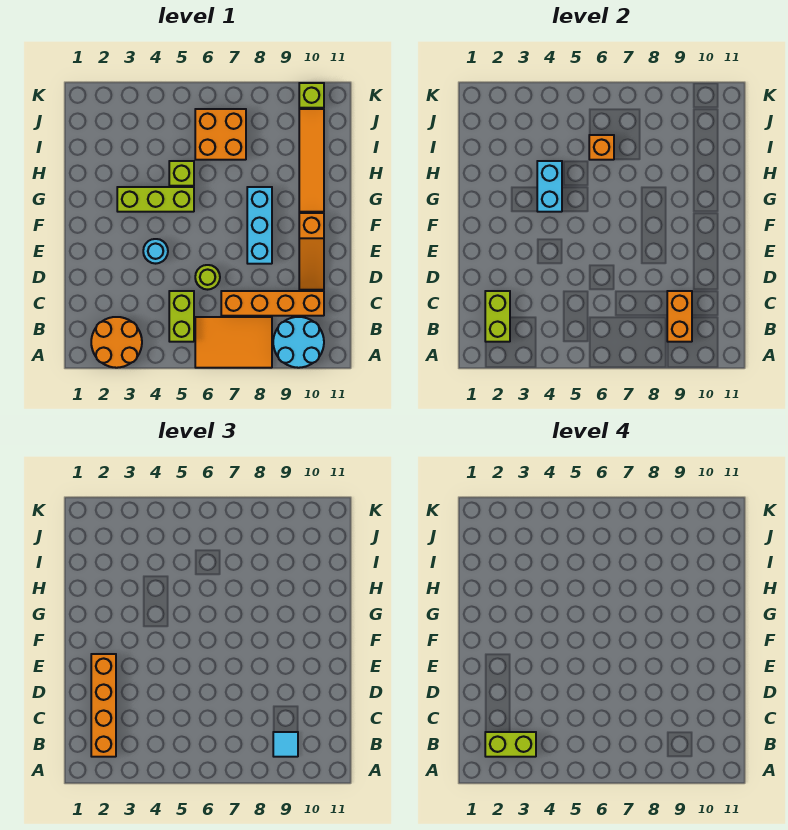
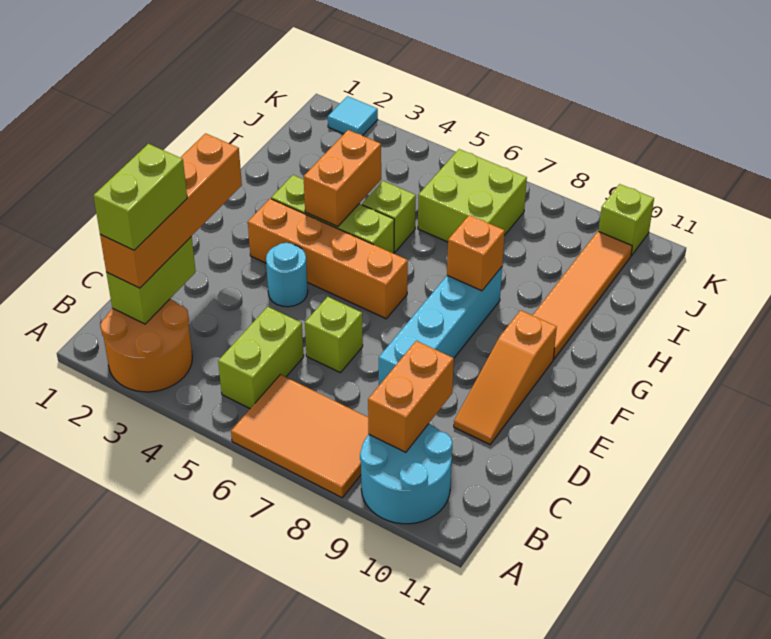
lime brick B2:B3 level 4 -> lime brick B2:C2 level 4
cyan tile B9 level 3 -> cyan tile K2 level 1
orange brick C7:C10 level 1 -> orange brick F3:F6 level 1
lime round brick D6 level 1 -> lime brick D6 level 1
cyan brick E8:G8 level 1 -> cyan brick D8:G8 level 1
cyan brick G4:H4 level 2 -> orange brick G4:H4 level 2
orange brick I6:J7 level 1 -> lime brick I6:J7 level 1
orange brick I6 level 2 -> orange brick G8 level 2

